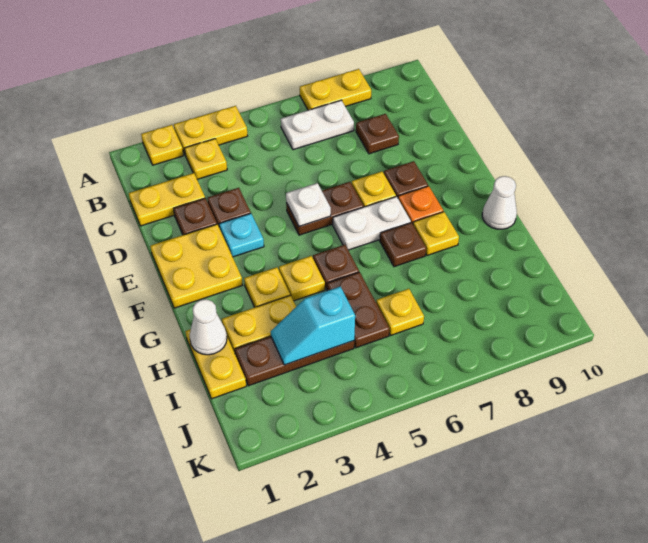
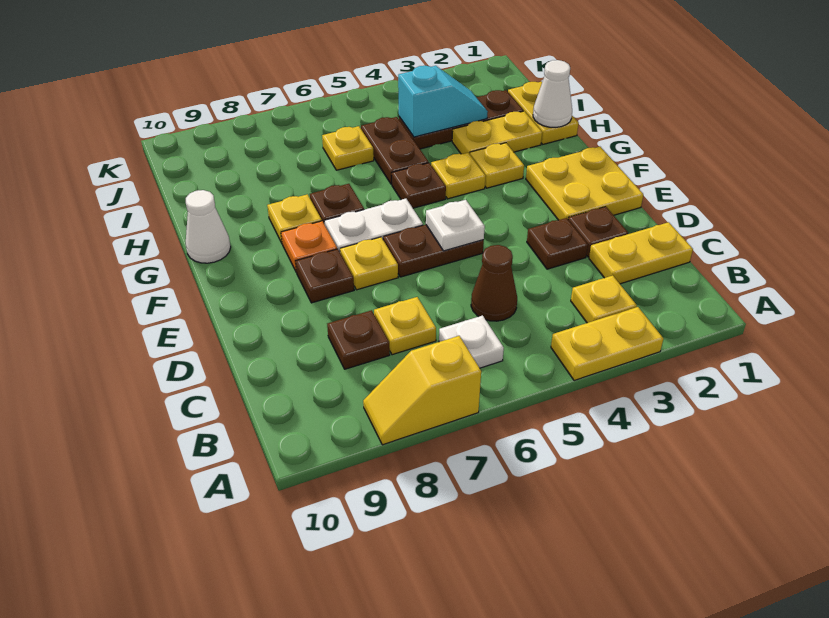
yellow plate A2 level 1 -> yellow plate C7 level 1
yellow plate A7:A8 level 1 -> yellow slope A7:A8 level 1 top 7
white plate B6:B7 level 1 -> white plate B6 level 1
none -> brown cone C5 level 1
cyan plate E3 level 1 -> none

